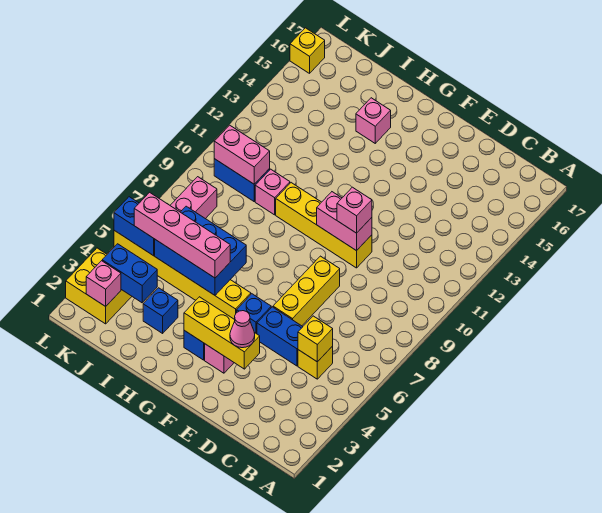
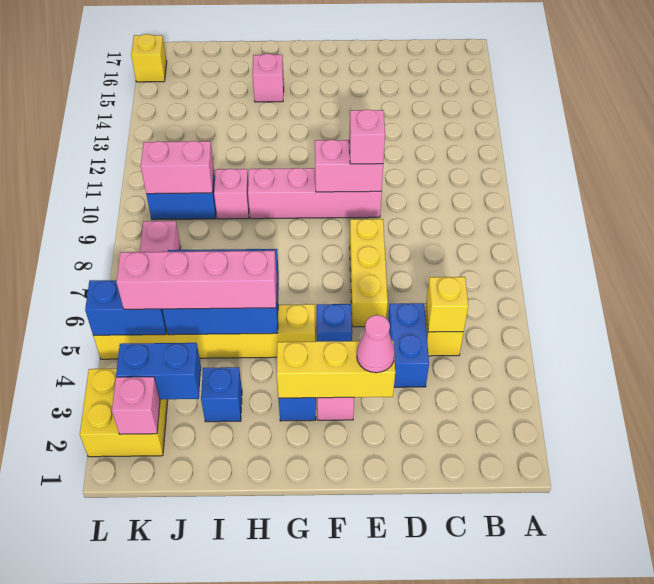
blue brick D5:E5 level 1 -> blue brick D4:D5 level 1
yellow brick E10:H10 level 1 -> pink brick E10:H10 level 1

